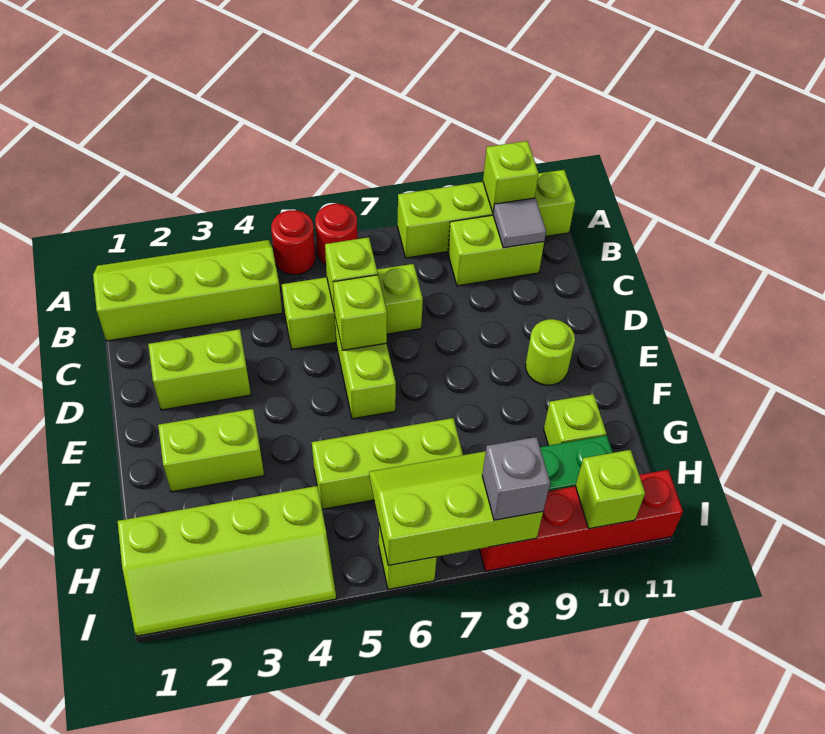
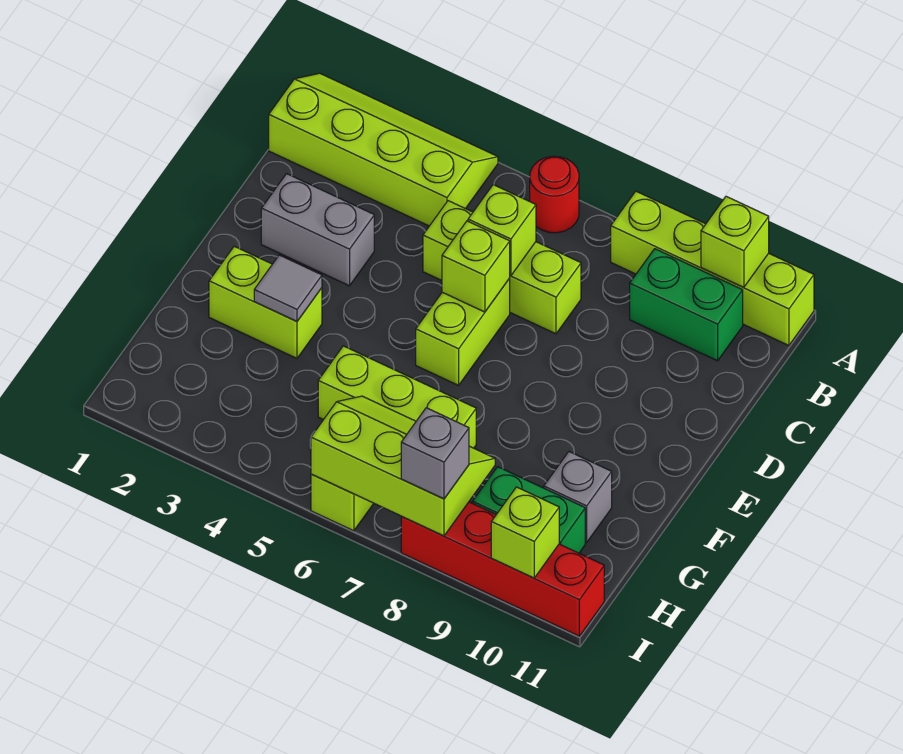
red round brick A5 level 1 -> none
lime brick B9:B10 level 1 -> green brick B9:B10 level 1
grey tile B10 level 2 -> grey tile F3 level 2
lime brick D2:D3 level 1 -> grey brick D2:D3 level 1
lime round brick E10 level 1 -> none
lime brick G10 level 1 -> grey brick G10 level 1
lime slope H1:I4 level 1 top H -> none

